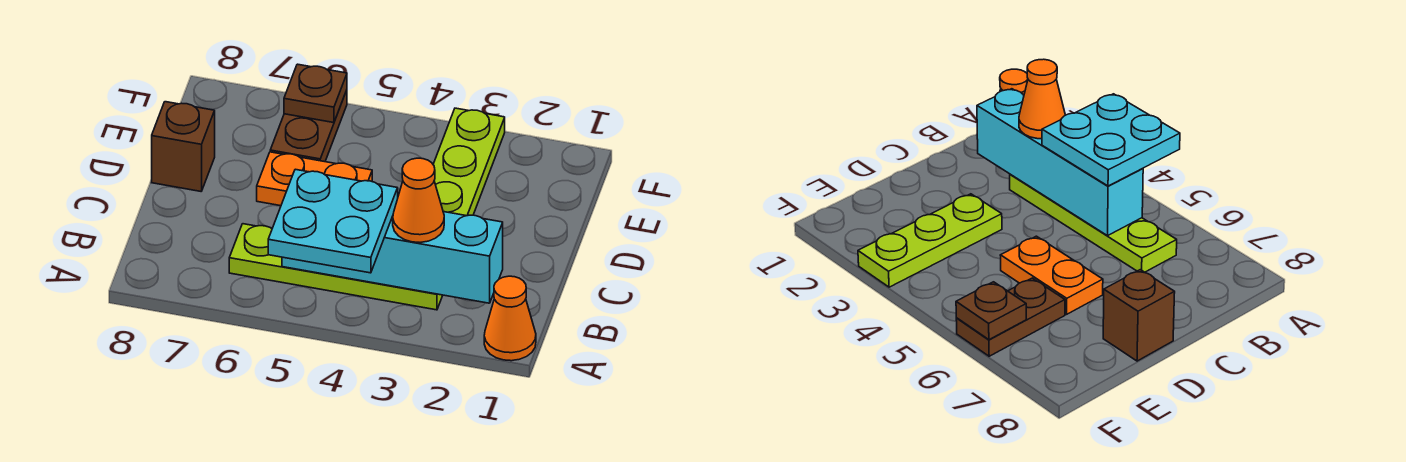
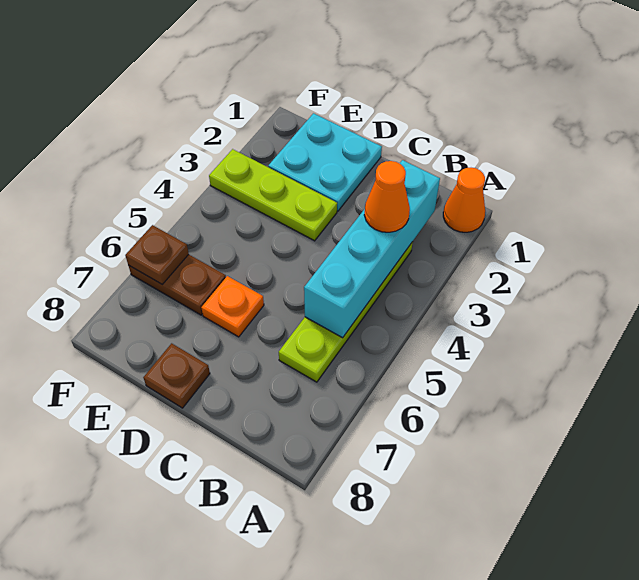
cyan plate A4:B5 level 3 -> cyan plate D1:E2 level 1
orange plate D5:D6 level 1 -> orange plate D6 level 1
brown brick D8 level 1 -> brown plate D8 level 1

